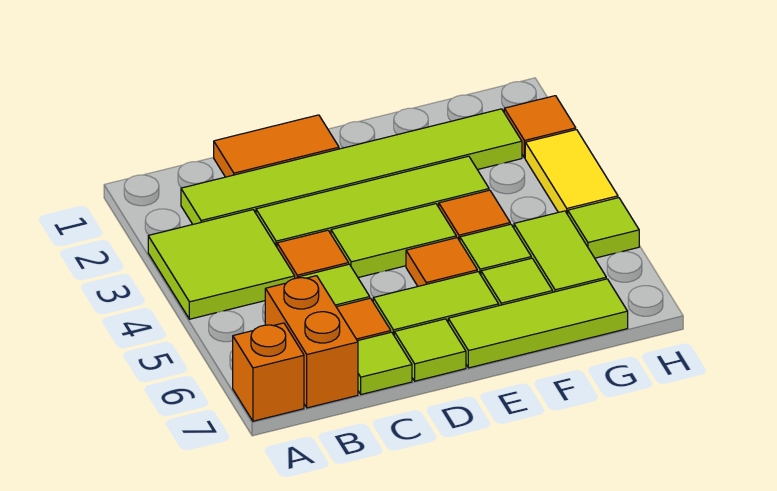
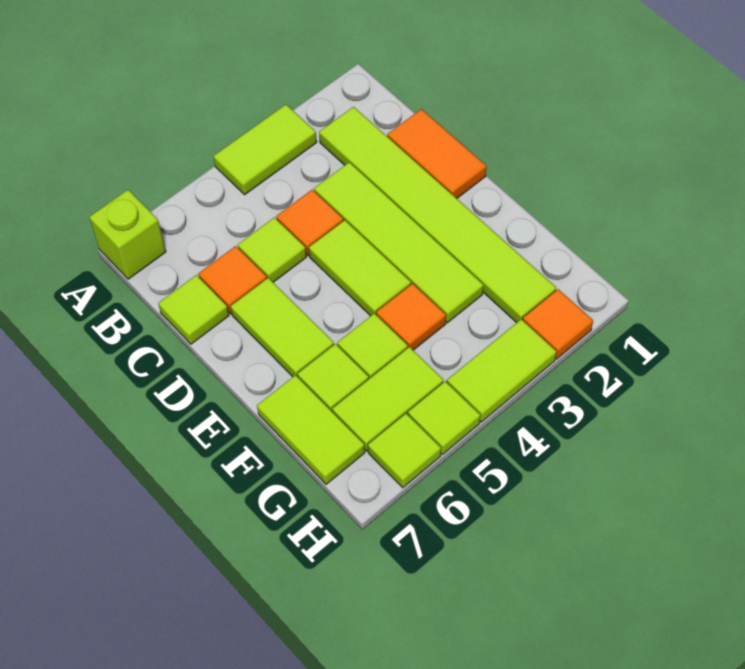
lime tile A3:B4 level 1 -> lime tile A3:A4 level 1
orange brick A7 level 1 -> lime brick A7 level 1
orange brick B6:B7 level 1 -> none
lime tile D7 level 1 -> lime tile H6 level 1
orange tile E5 level 1 -> none
lime tile E7:G7 level 1 -> lime tile F7:G7 level 1
yellow tile H3:H4 level 1 -> lime tile H3:H4 level 1

